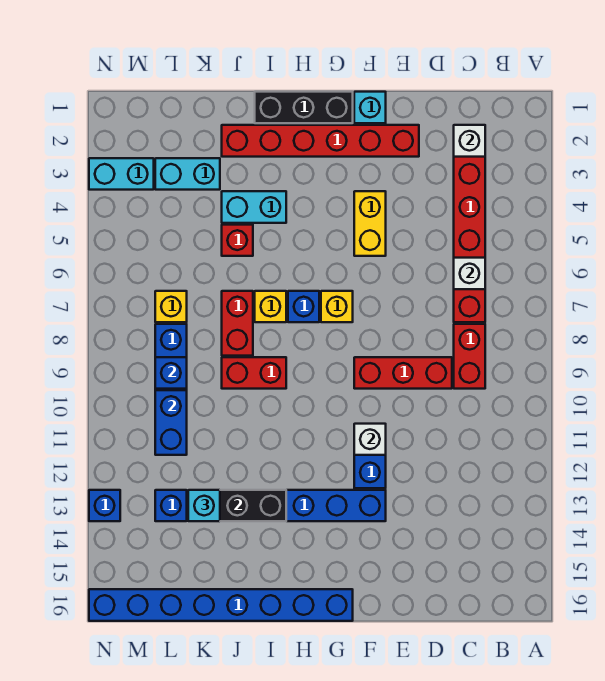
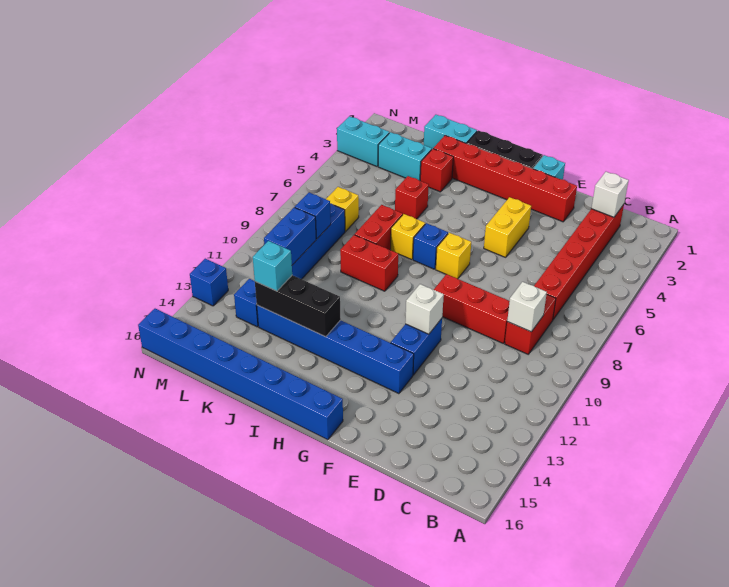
white brick C6 level 2 -> white brick C9 level 2
cyan brick I4:J4 level 1 -> cyan brick J1:K1 level 1
none -> red brick J3 level 1

